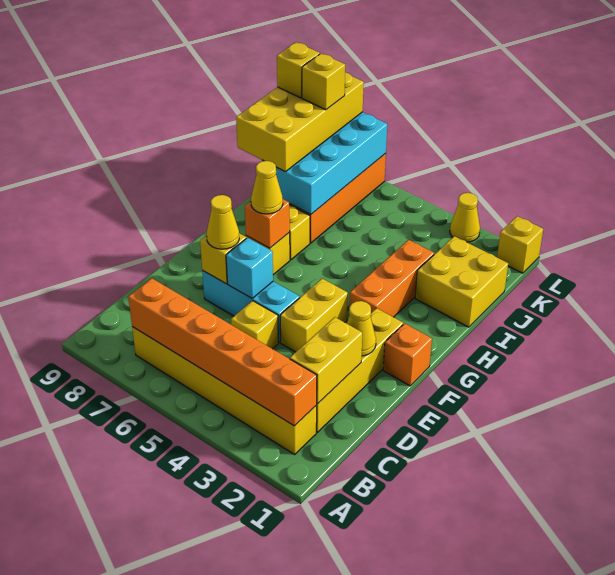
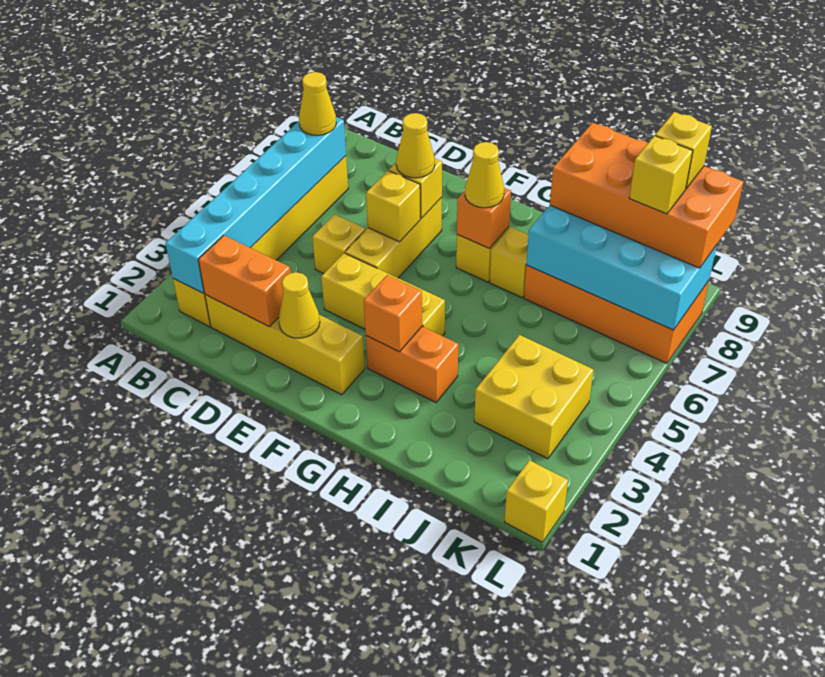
orange brick B2:B7 level 2 -> cyan brick B2:B7 level 2
yellow brick C2:D2 level 2 -> orange brick C2:D2 level 2
yellow brick E4:F4 level 1 -> yellow brick E4:G4 level 1
cyan brick E5:E7 level 1 -> yellow brick E5:E7 level 1
cyan brick E6 level 2 -> yellow brick E6 level 2
orange brick F1 level 1 -> orange brick G3 level 2
orange brick G3:I3 level 1 -> orange brick G3:H3 level 1
yellow brick I1:J2 level 1 -> yellow brick J3:K4 level 1
yellow brick I8:L9 level 3 -> orange brick I8:L9 level 3
yellow cone L3 level 1 -> yellow cone B7 level 3

